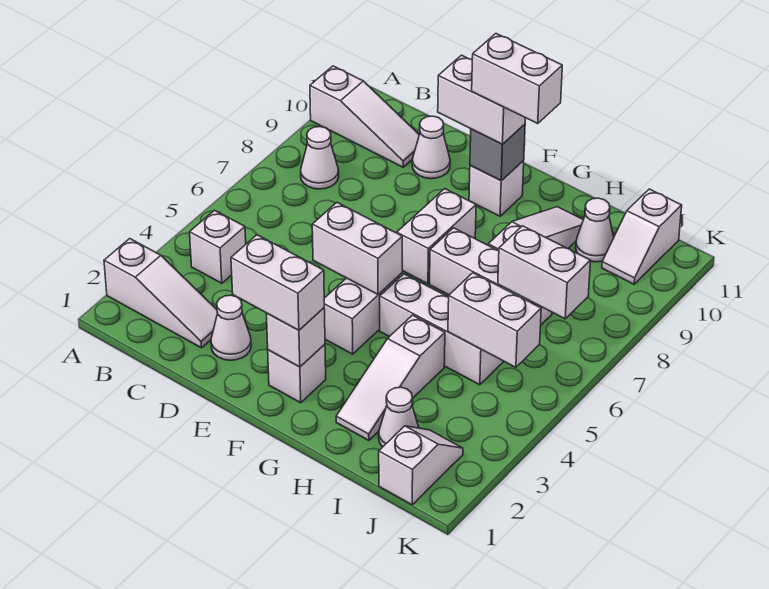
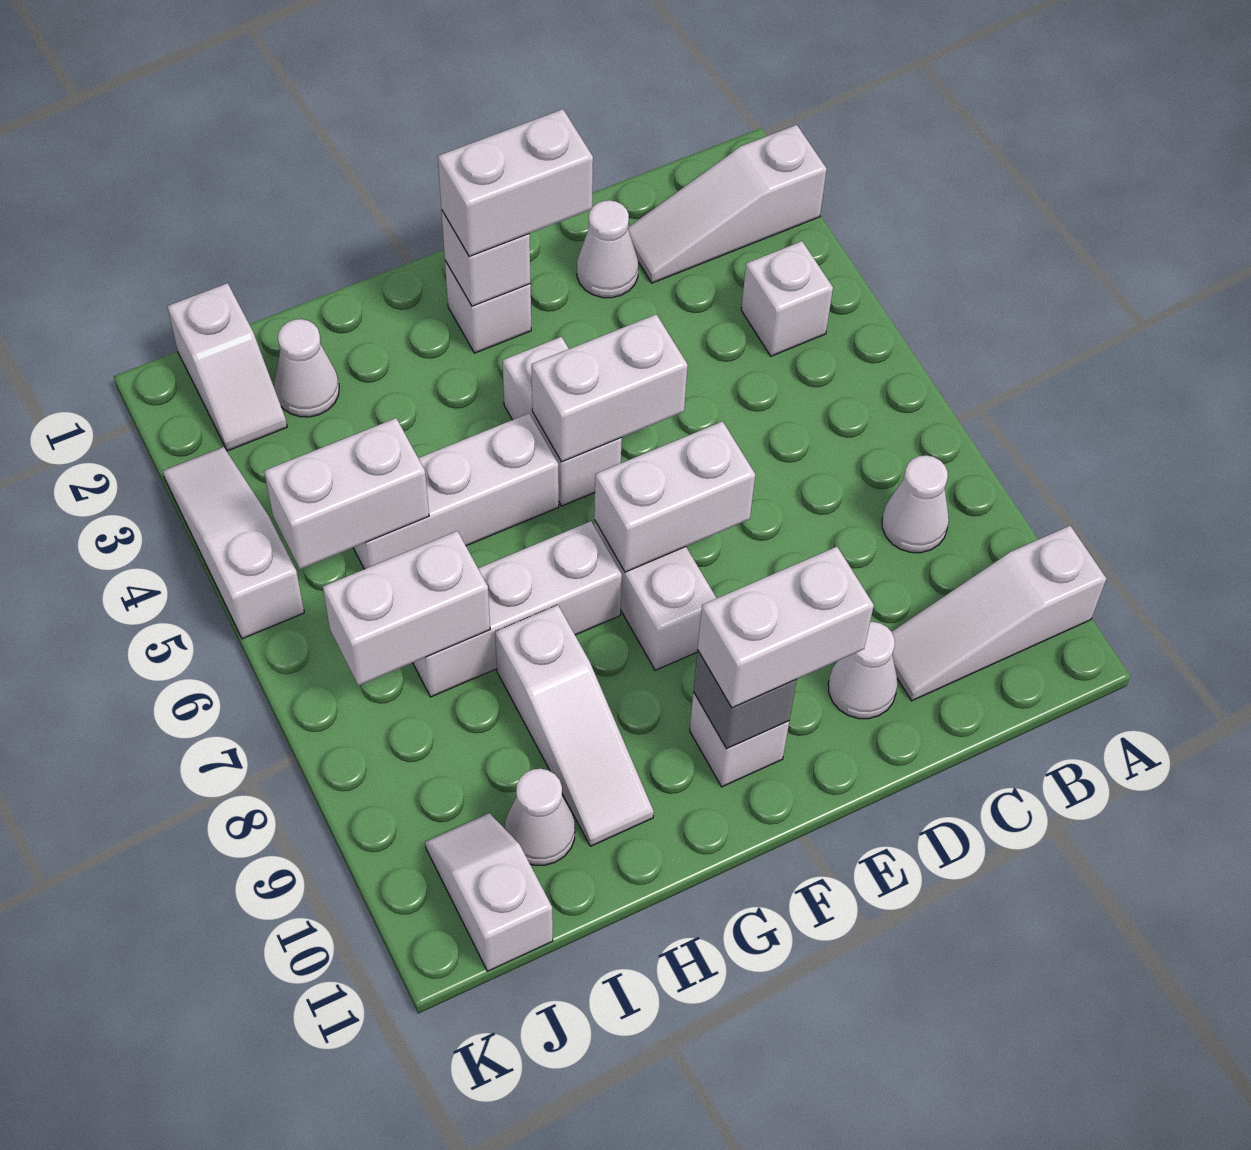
white brick F10:G10 level 4 -> white brick E7:F7 level 2
white slope H2:H4 level 1 top 4 -> white slope K3:K5 level 1 top 5

